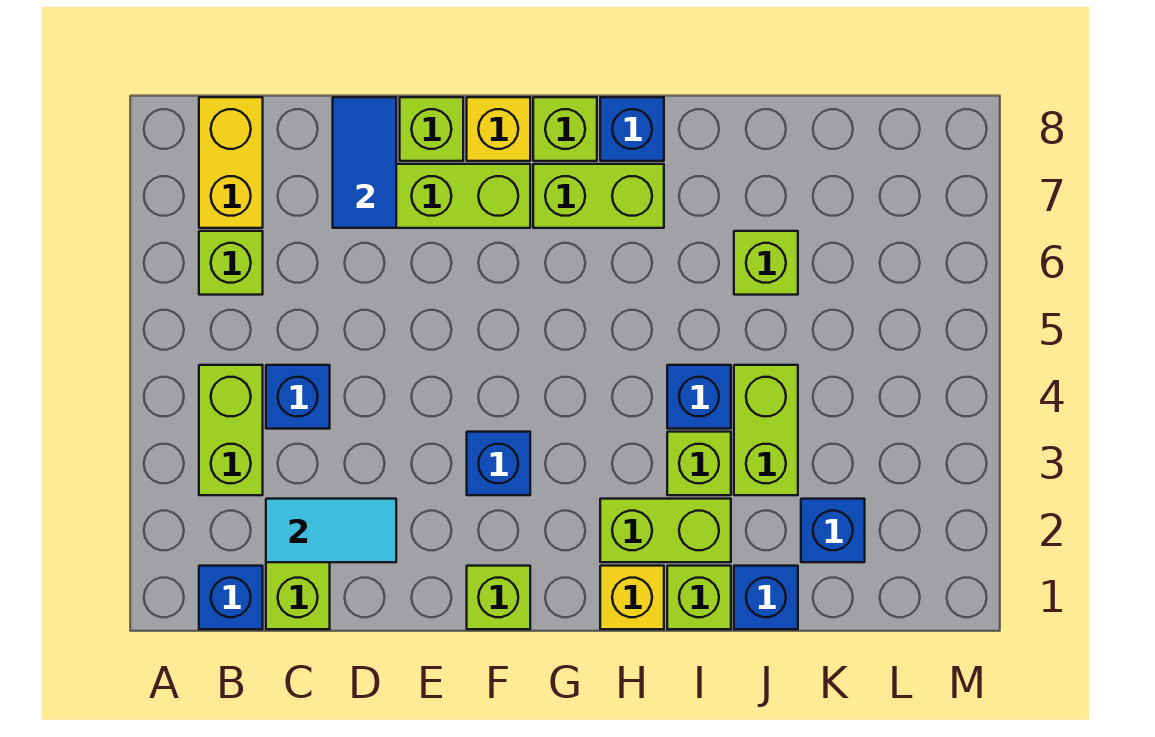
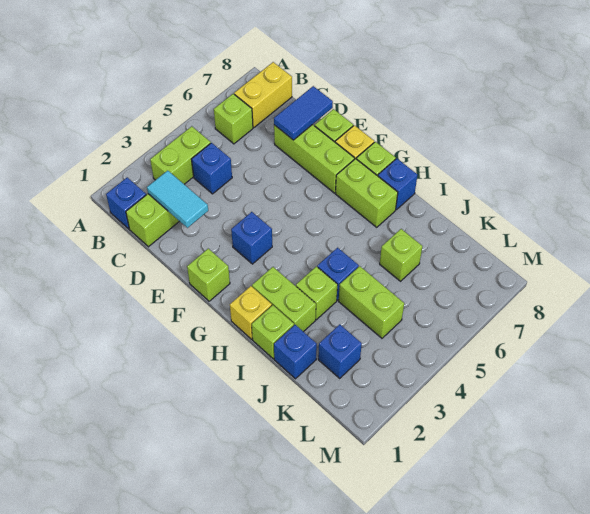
lime brick J3:J4 level 1 -> lime brick J4:K4 level 1

